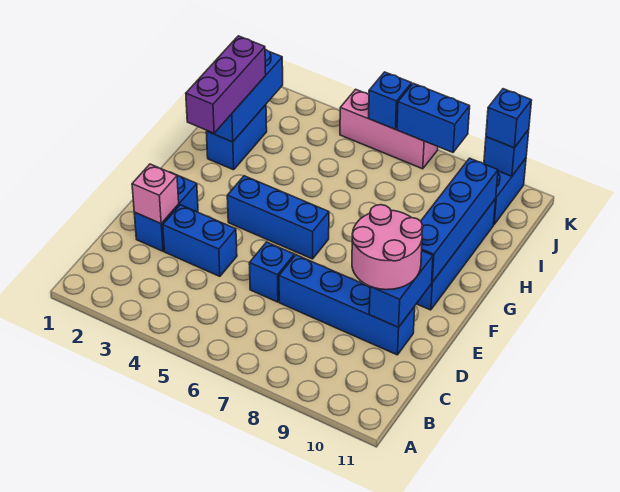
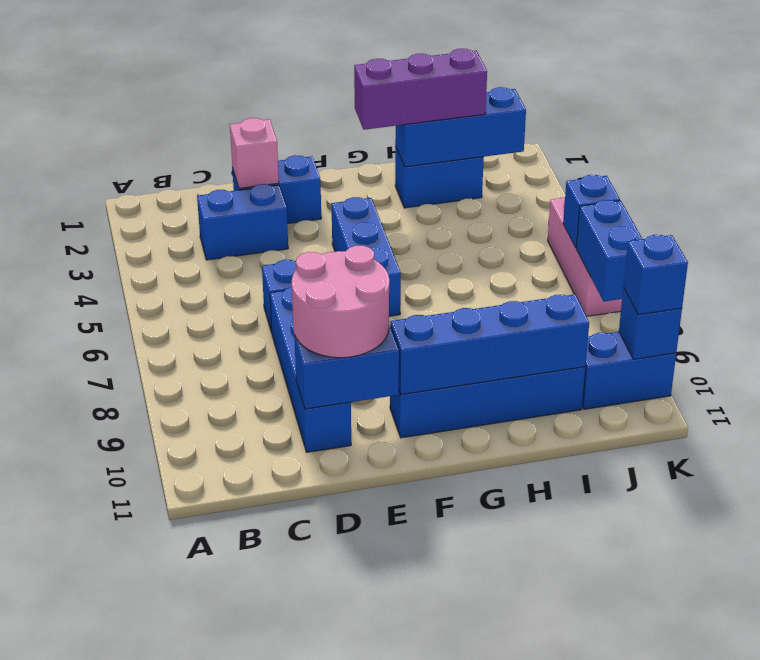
blue brick D3:D4 level 1 -> blue brick C3:D3 level 1

